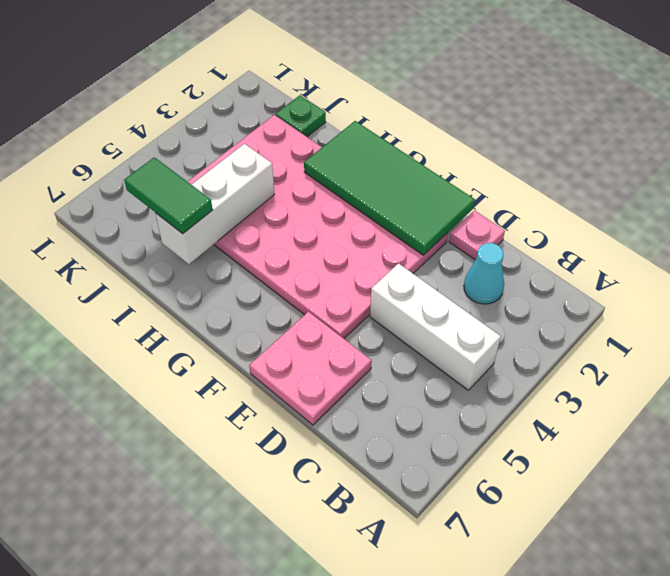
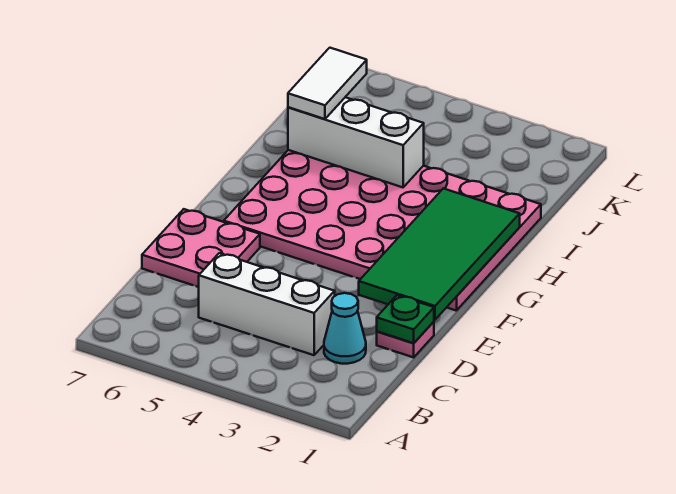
white brick B4:D4 level 1 -> white brick C3:C5 level 1
pink plate E2:J5 level 1 -> pink plate F1:I6 level 1
green tile I6:J6 level 3 -> white tile I6:J6 level 3
green plate J1 level 1 -> green plate D1 level 2

